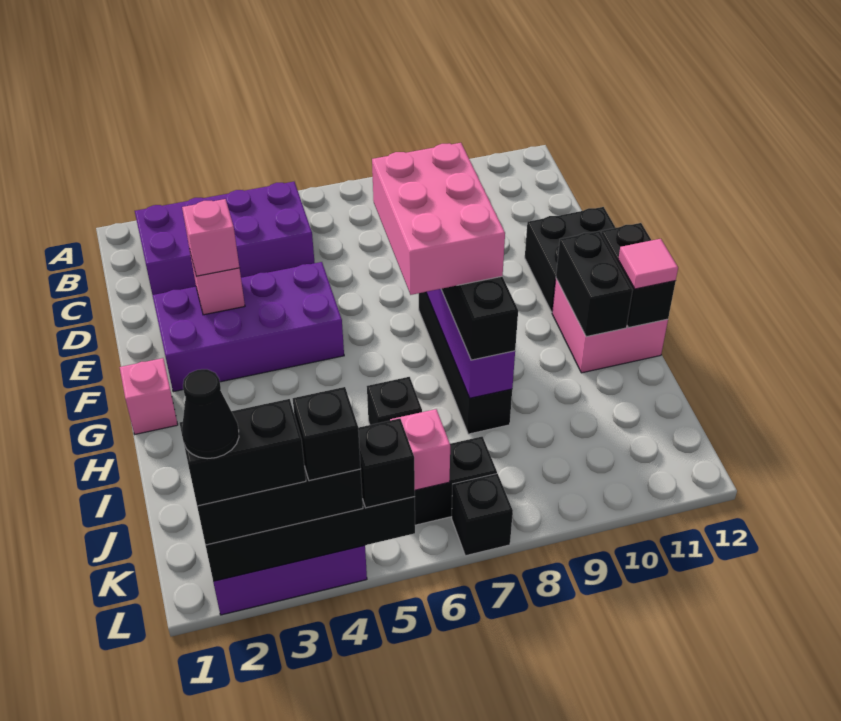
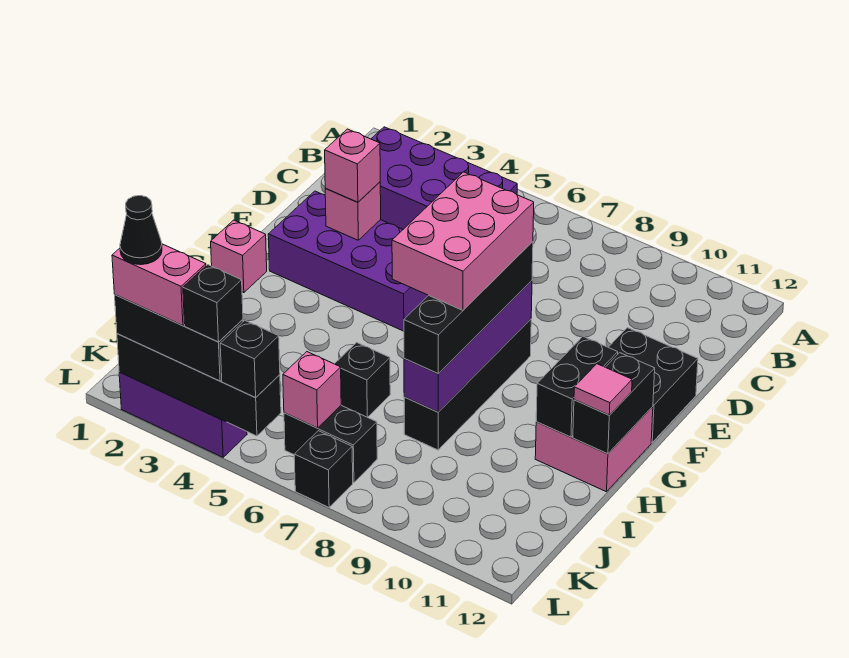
black brick L2:L3 level 4 -> pink brick L2:L3 level 4

